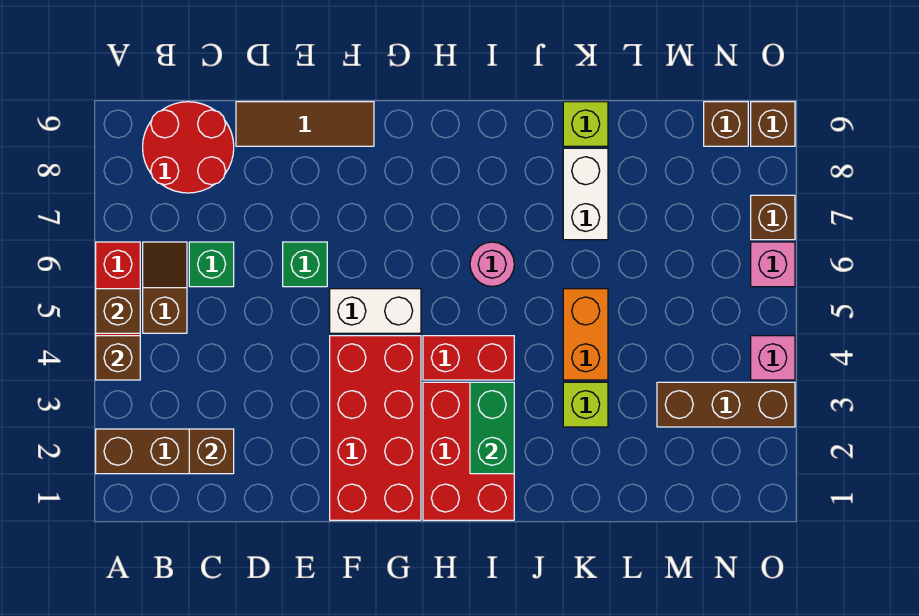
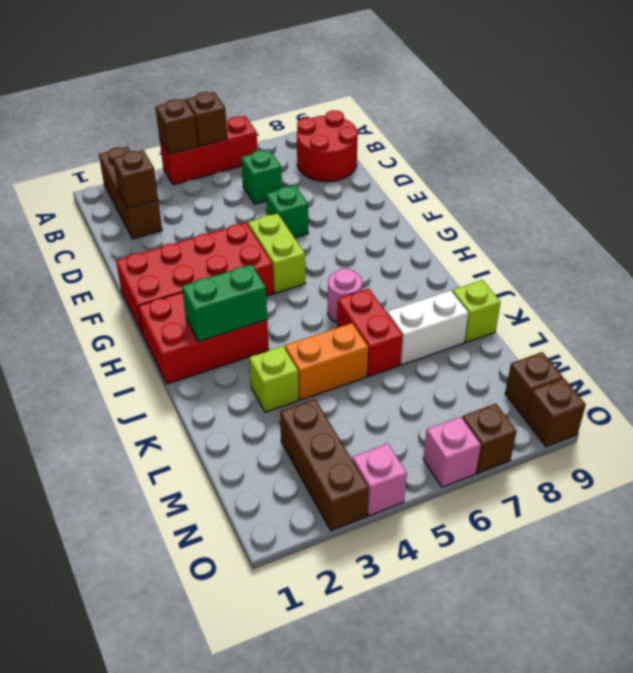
brown slope B5:B6 level 1 top 5 -> none
brown tile D9:F9 level 1 -> none
white brick F5:G5 level 1 -> lime brick F5:G5 level 1
red brick H4:I4 level 1 -> red brick J6:K6 level 1

